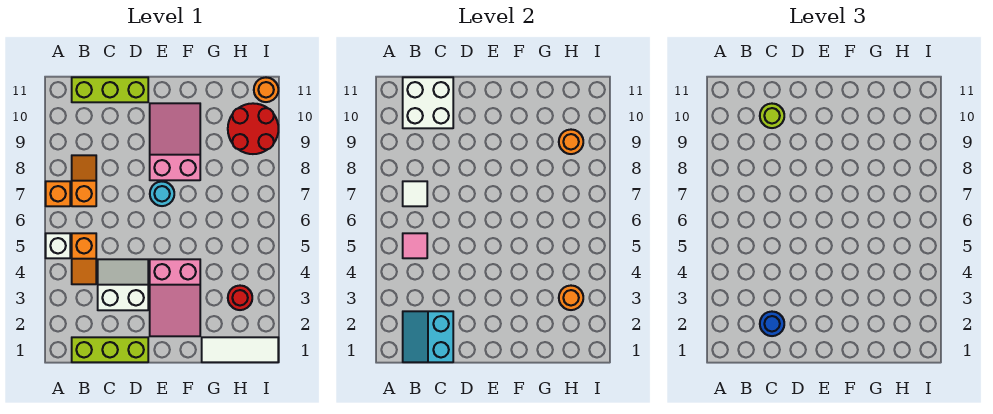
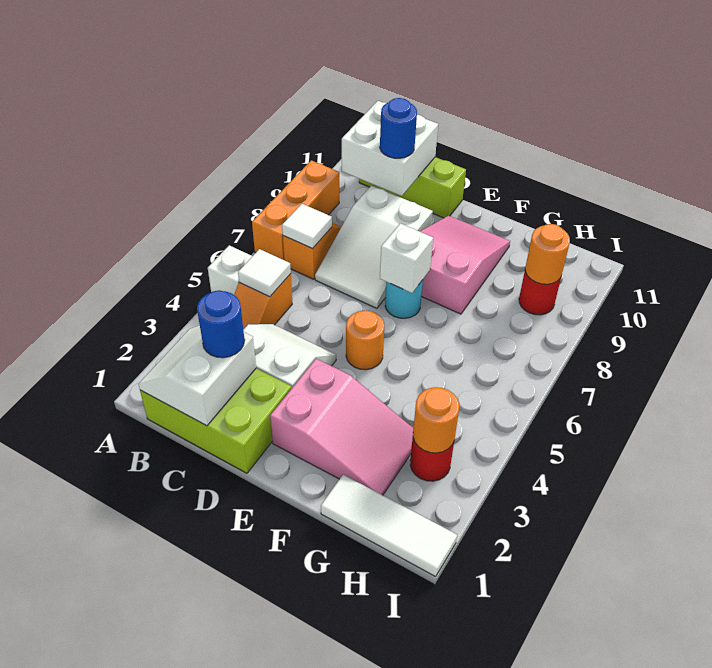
orange brick A7 level 1 -> orange brick A7:A9 level 1
lime brick B1:D1 level 1 -> lime brick B1:D2 level 1
cyan slope B1:C2 level 2 top C -> white slope B1:C2 level 2 top C
pink tile B5 level 2 -> white tile B5 level 2
none -> white slope C7:D9 level 1 top 9
lime round brick C10 level 3 -> blue round brick C10 level 3
pink slope E2:F4 level 1 top 4 -> pink slope E2:G3 level 1 top E
none -> white brick E7 level 2
red round brick H9:I10 level 1 -> red round brick H9 level 1
orange round brick I11 level 1 -> orange round brick E5 level 1

